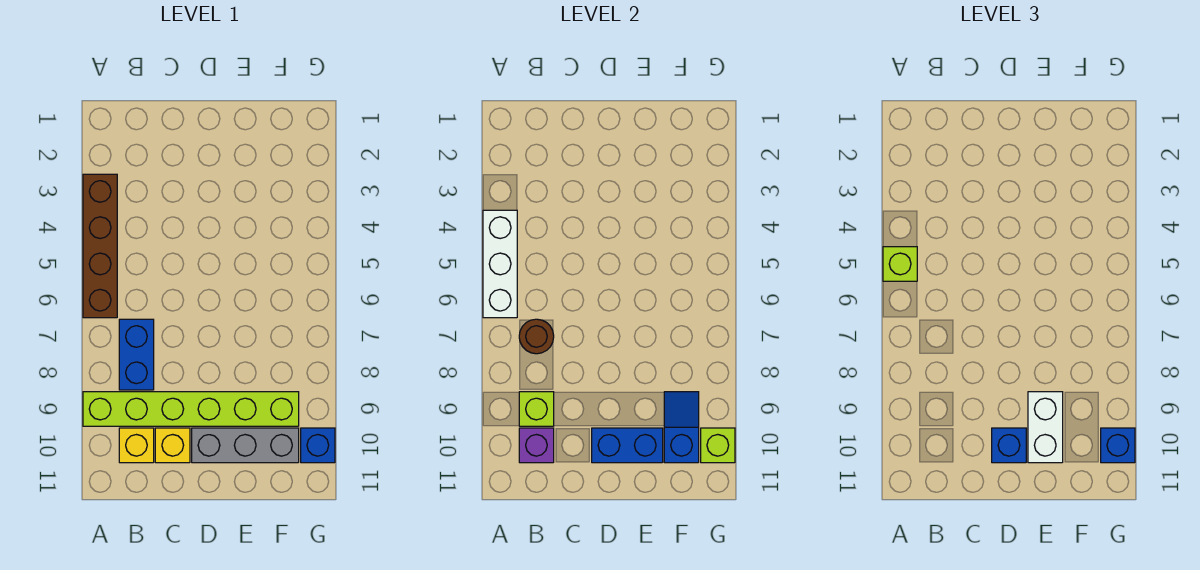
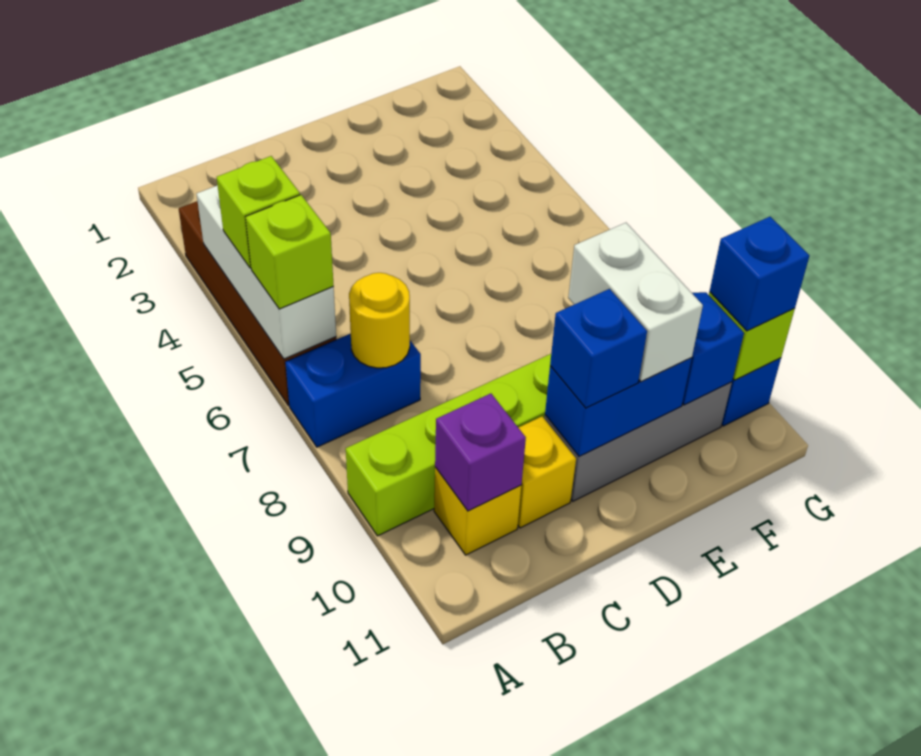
blue brick B7:B8 level 1 -> blue brick A7:B7 level 1
brown round brick B7 level 2 -> yellow round brick B7 level 2
lime brick B9 level 2 -> lime brick A6 level 3

